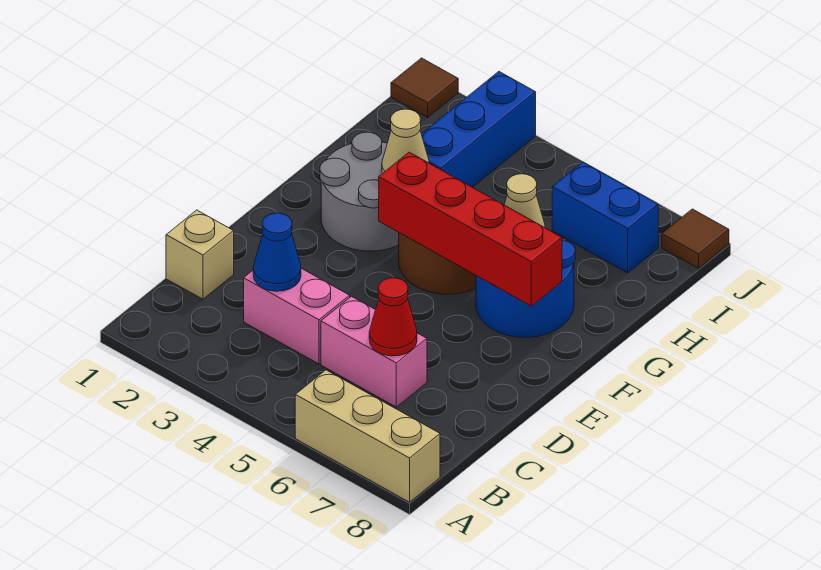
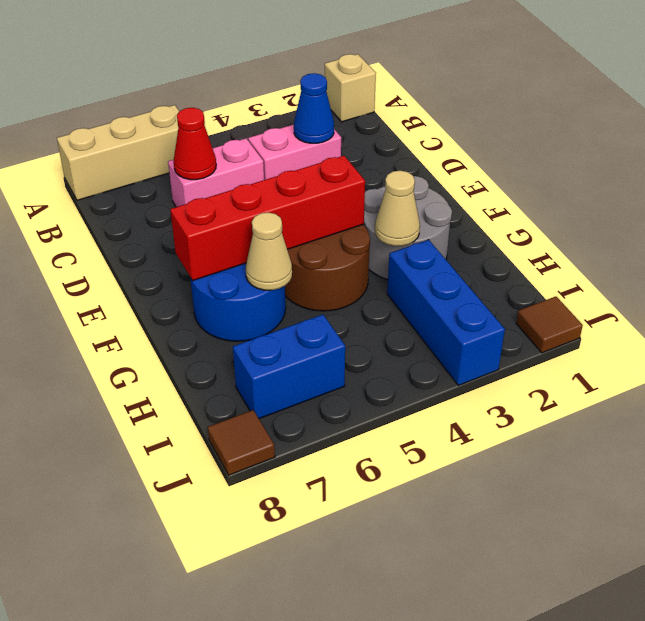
tan brick C1 level 1 -> tan brick A1 level 1

